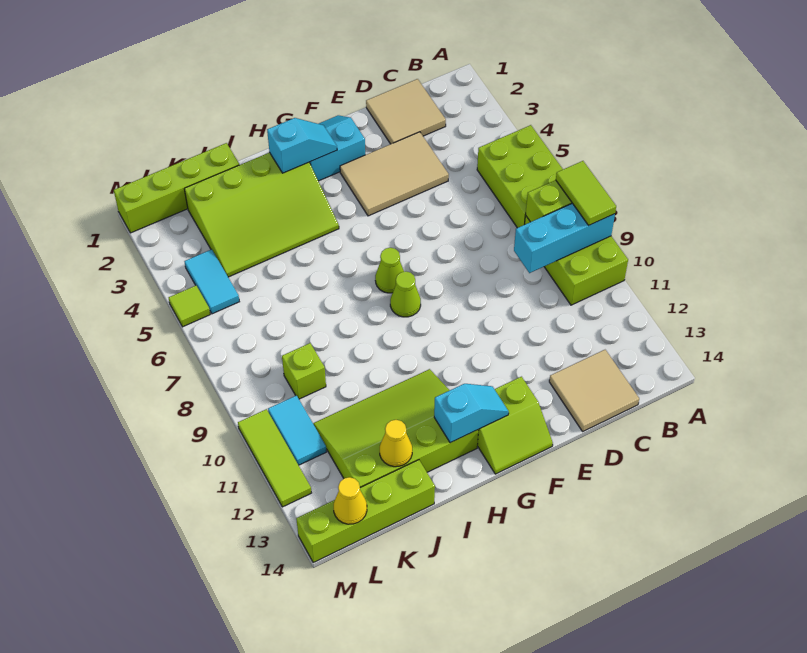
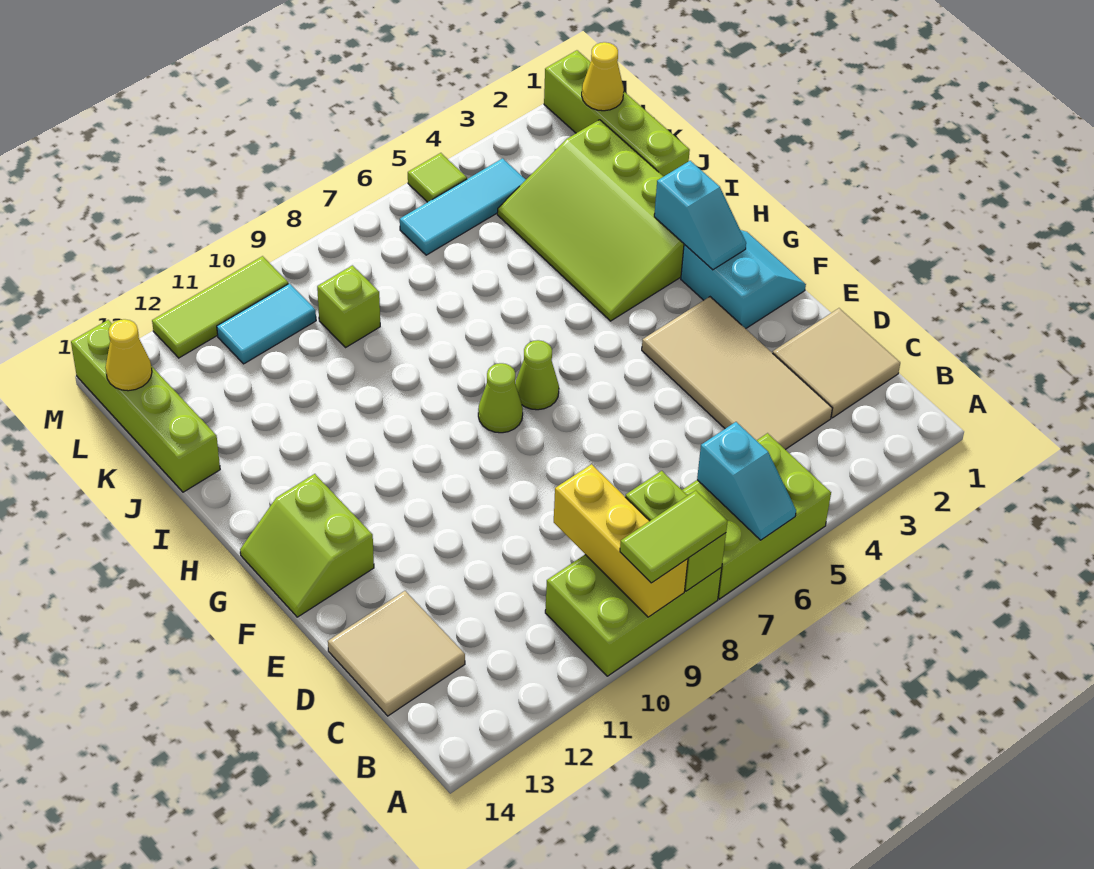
cyan brick A9:C9 level 2 -> yellow brick A9:C9 level 2
tan tile D3:F4 level 1 -> tan tile C3:F4 level 1
cyan slope G13:H13 level 2 top H -> cyan slope A6:B6 level 2 top B
lime slope H11:K13 level 1 top 13 -> none
yellow cone J13 level 2 -> yellow cone L1 level 2
cyan tile L4:L5 level 1 -> cyan tile L4:L6 level 1

